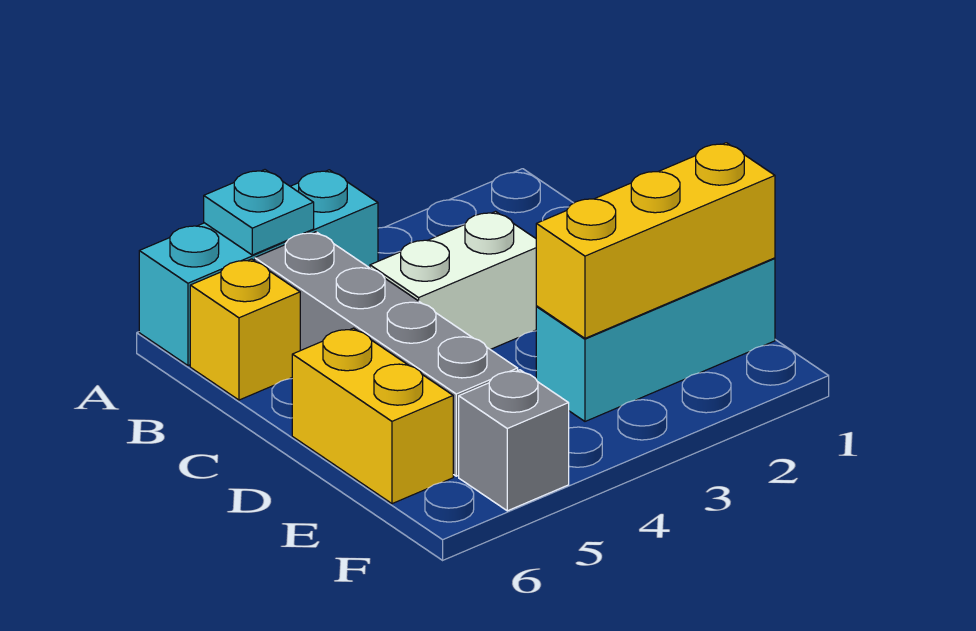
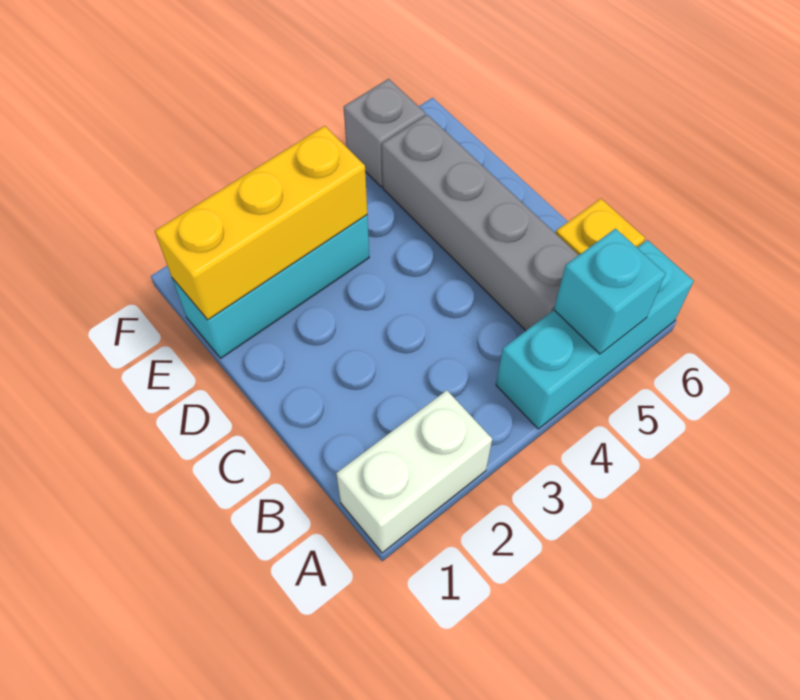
cyan plate A5 level 2 -> cyan brick A5 level 2
white brick C3:C4 level 1 -> white brick A1:A2 level 1
yellow brick D6:E6 level 1 -> none

